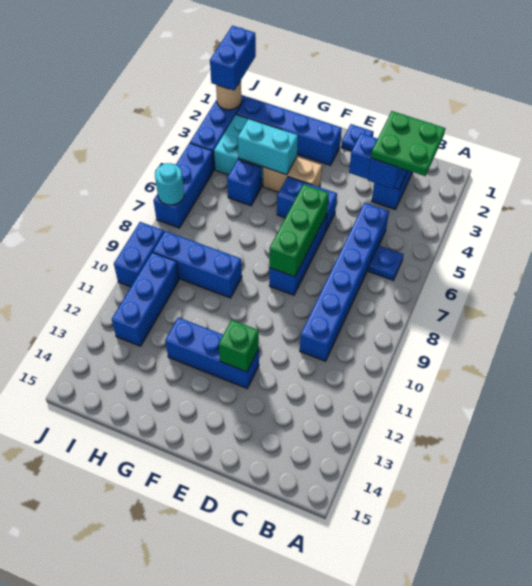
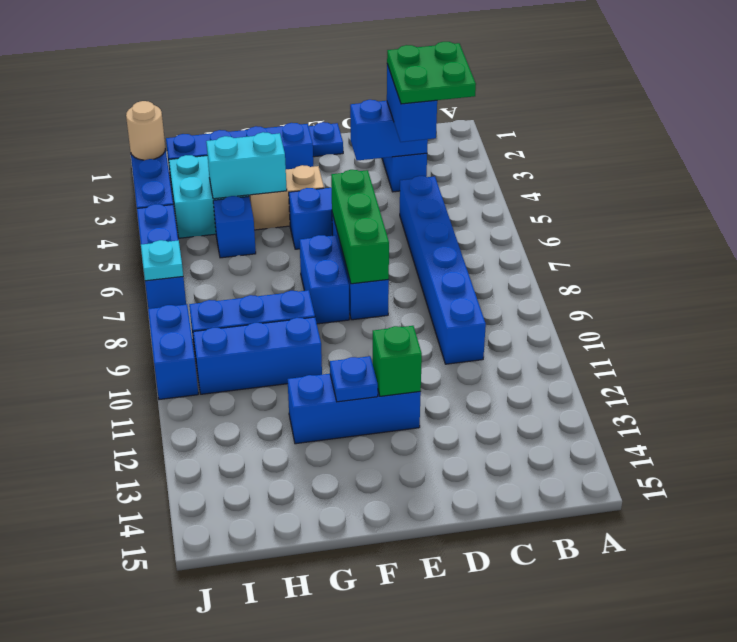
blue plate B6 level 1 -> blue plate F12 level 2
blue brick I10:I12 level 1 -> blue brick G10:I10 level 1
blue brick J1:J2 level 3 -> blue brick F7:F8 level 1
cyan round brick J7 level 2 -> cyan plate J7 level 2

